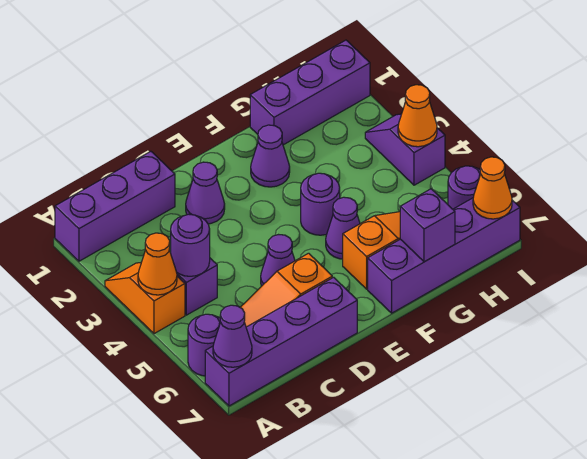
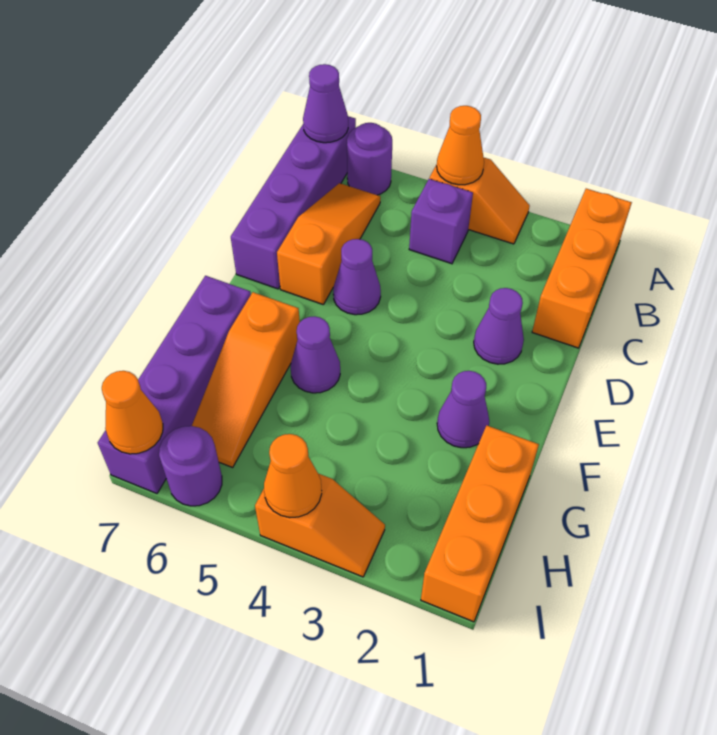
purple brick A1:C1 level 1 -> orange brick A1:C1 level 1
purple round brick B4 level 2 -> none
purple round brick F4 level 1 -> none
purple brick G1:I1 level 1 -> orange brick G1:I1 level 1
purple brick G7 level 2 -> none
purple slope I3:I4 level 1 top 4 -> orange slope I3:I4 level 1 top 4

